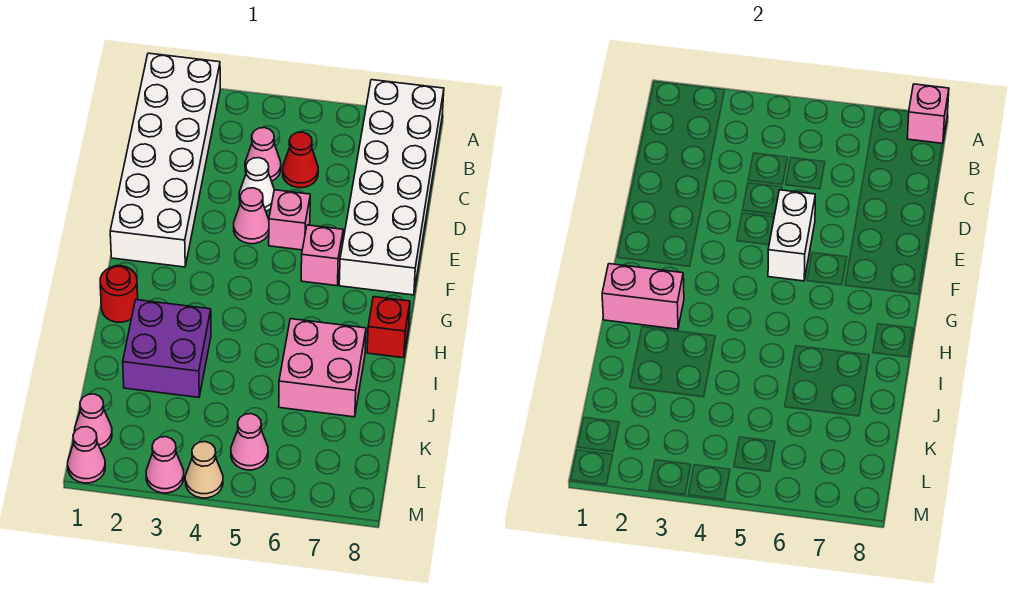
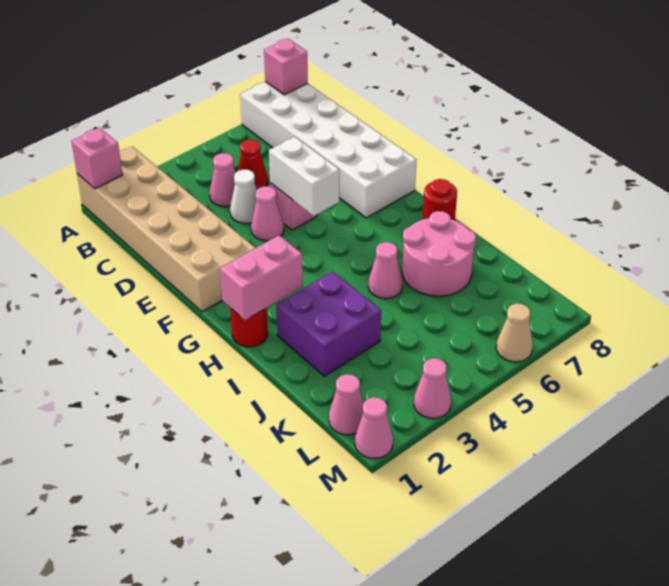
white brick A1:F2 level 1 -> tan brick A1:F2 level 1
pink brick F6 level 1 -> pink brick A1 level 2
red brick H8 level 1 -> red round brick H8 level 1
pink brick I6:J7 level 1 -> pink round brick I6:J7 level 1
pink cone L5 level 1 -> pink cone I5 level 1
tan cone M4 level 1 -> tan cone M6 level 1

